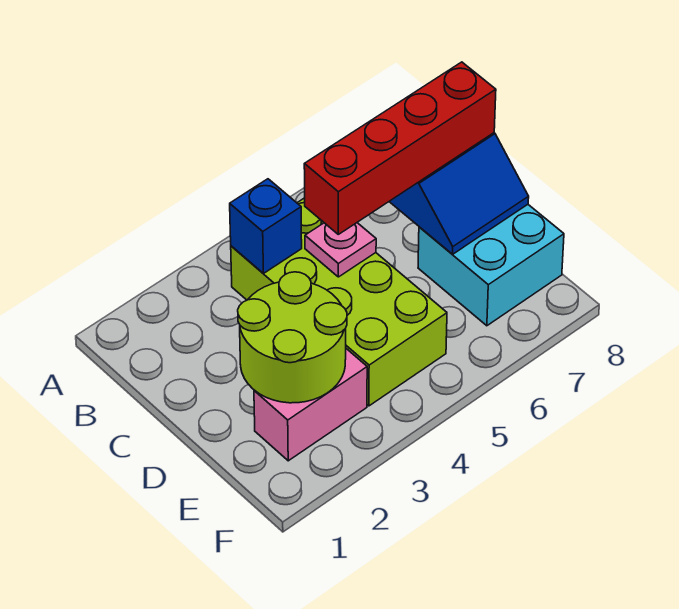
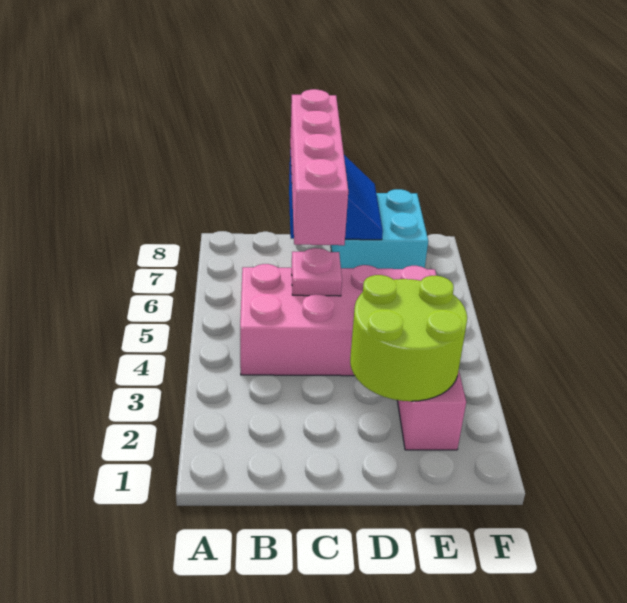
lime brick B4:E5 level 1 -> pink brick B4:E5 level 1
blue brick B4 level 2 -> none
red brick C5:C8 level 3 -> pink brick C5:C8 level 3

